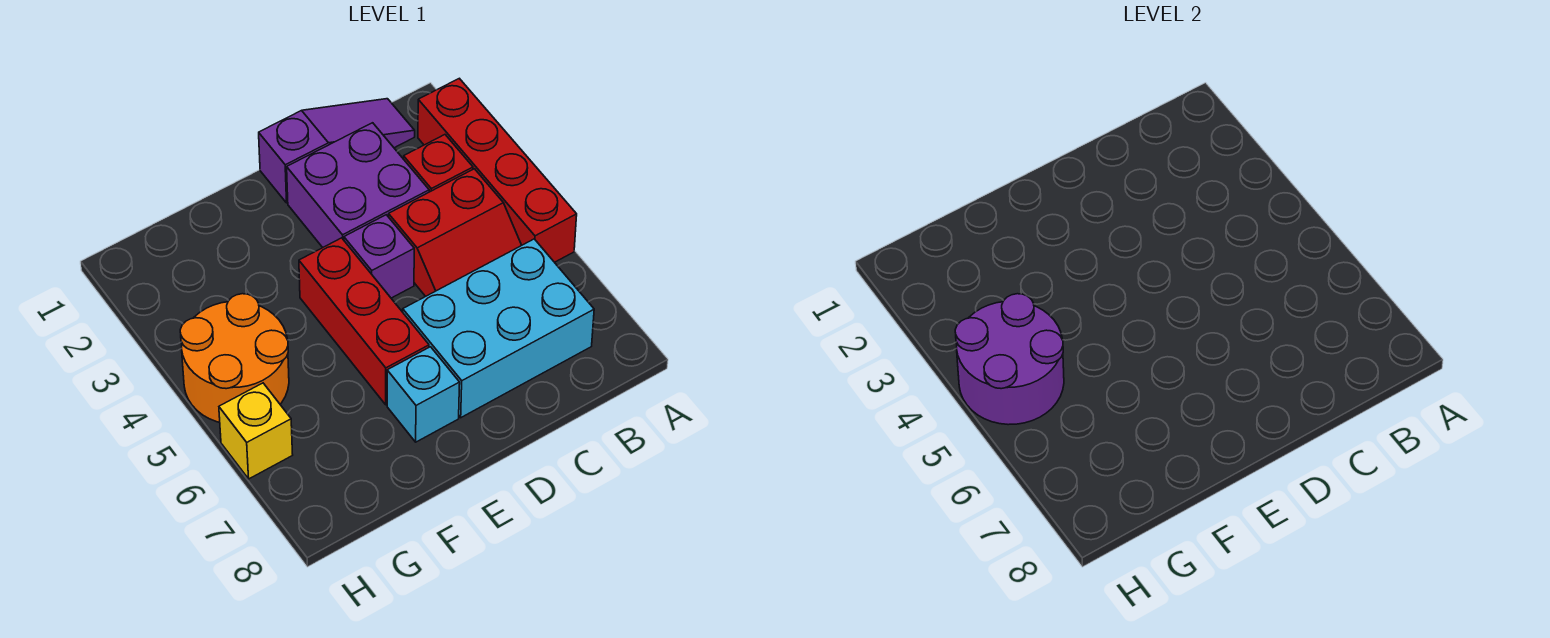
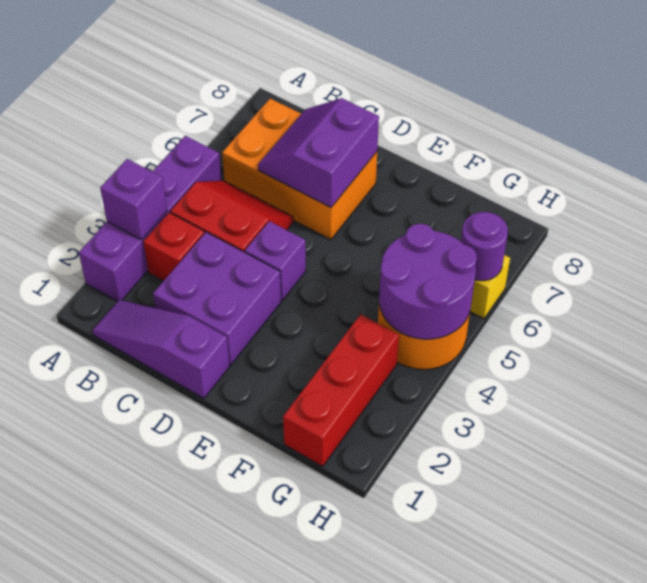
red brick A2:A5 level 1 -> purple brick A2:A5 level 1
none -> purple brick A3 level 2
cyan brick B6:D7 level 1 -> orange brick B6:D7 level 1
none -> purple slope C6:D7 level 2 top D
red brick E4:E6 level 1 -> red brick G1:G3 level 1
cyan brick E7 level 1 -> none
none -> purple round brick H6 level 2

